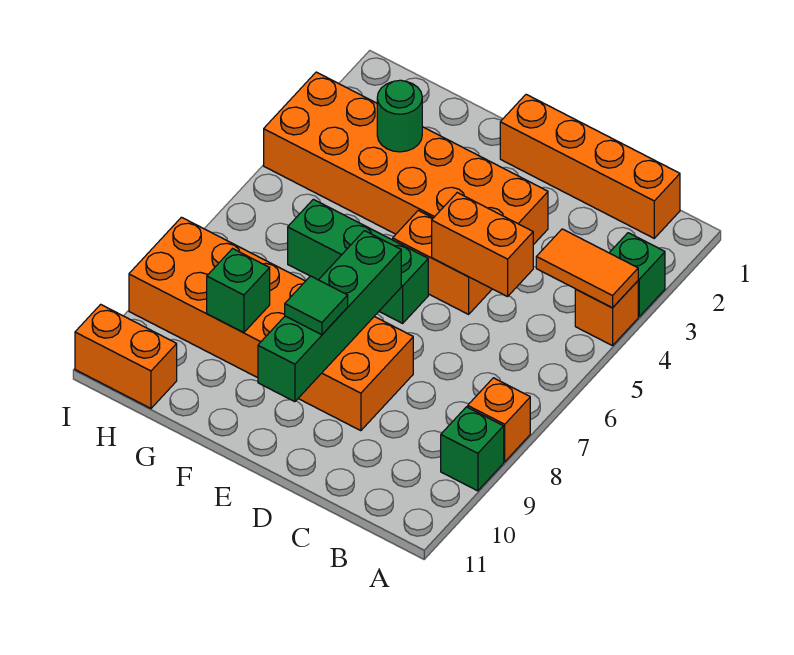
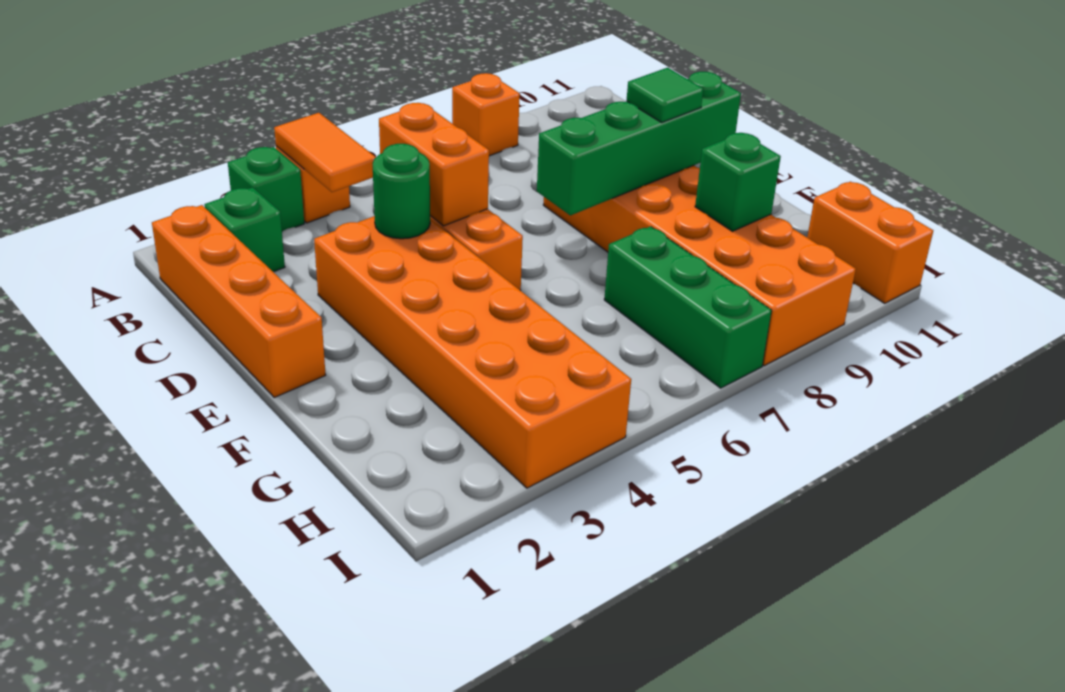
green brick A9 level 1 -> green brick B2 level 1
green brick E6:G6 level 1 -> green brick G7:I7 level 1
green round brick G3 level 2 -> green round brick D4 level 2

